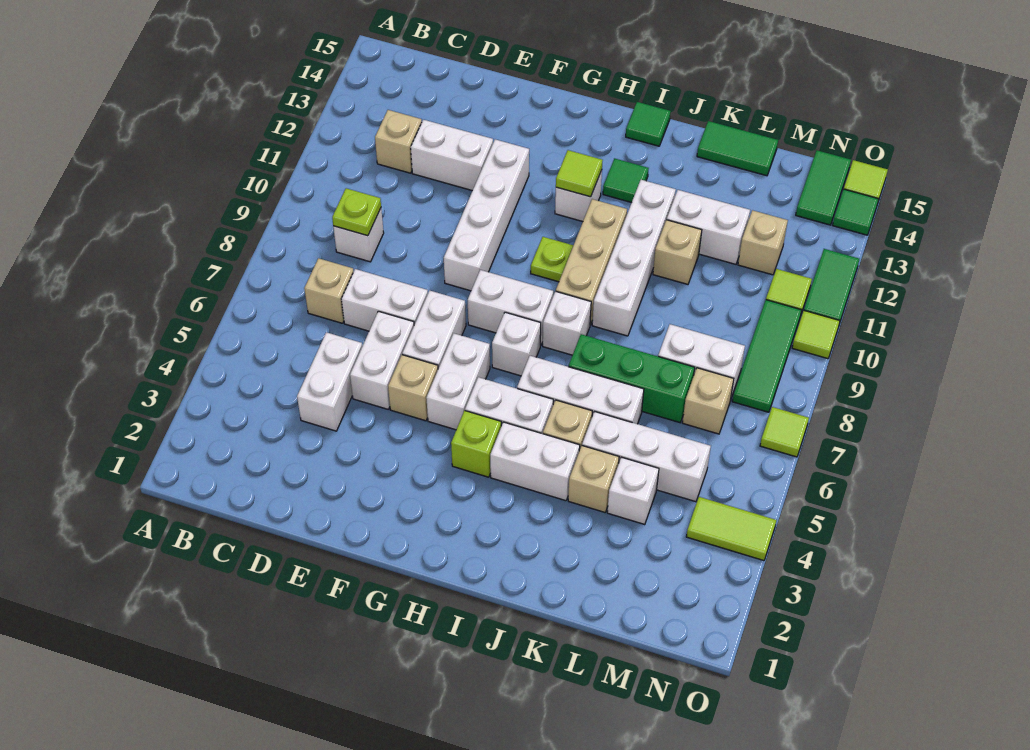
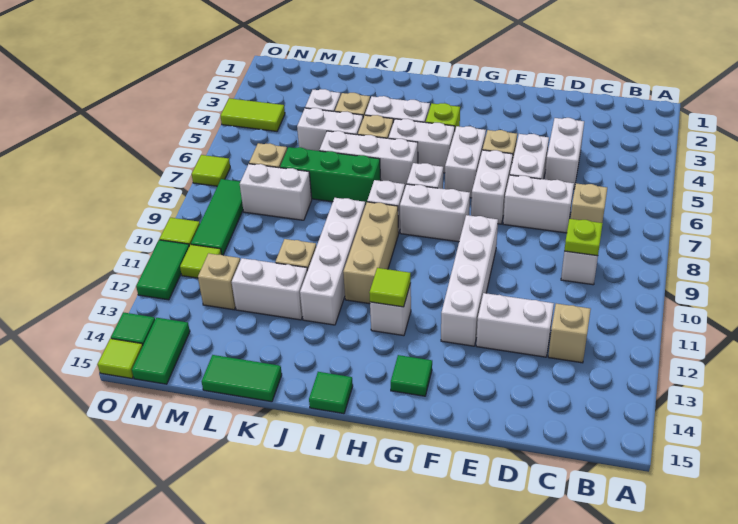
lime plate H10 level 1 -> none
green tile I13 level 1 -> green tile G14 level 1
white brick K5:M5 level 1 -> white brick K5:L5 level 1

